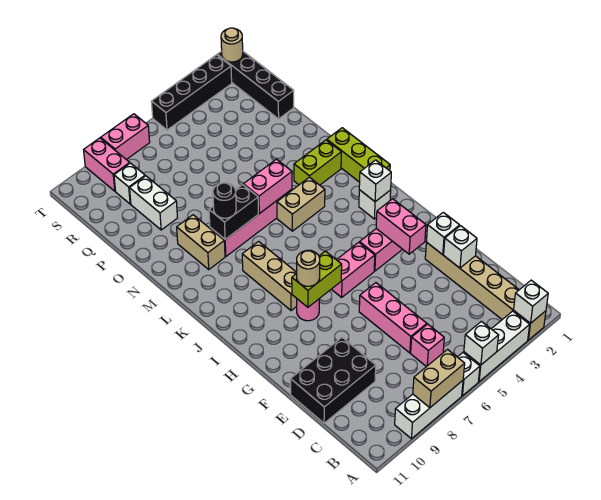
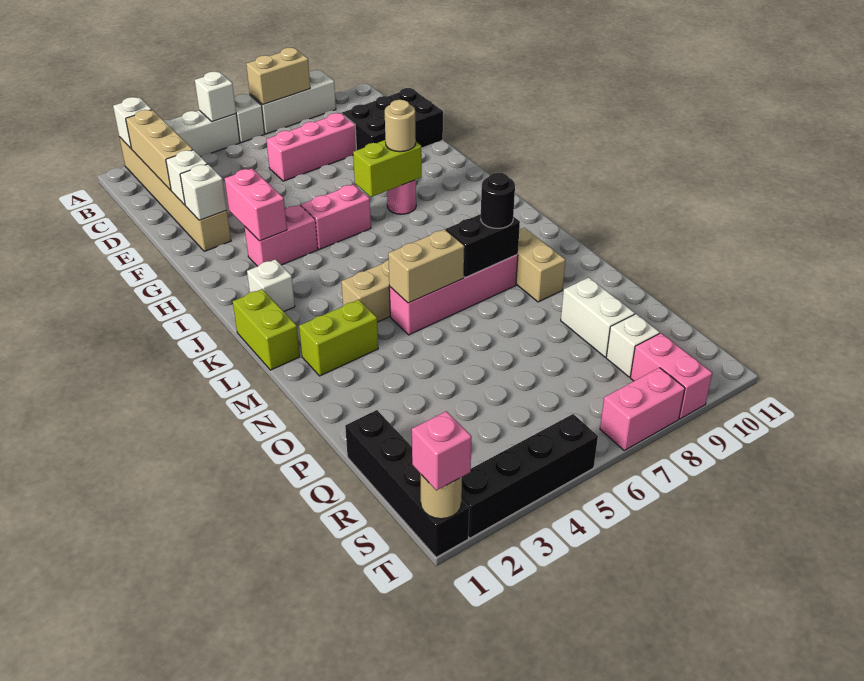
pink brick C6 level 1 -> pink brick T1 level 3
pink brick D6:F6 level 1 -> pink brick D6:D8 level 1
tan brick I8:K8 level 1 -> tan brick B2:D2 level 2
white brick J2 level 2 -> none
lime brick K1:M1 level 1 -> lime brick K1:L1 level 1
pink brick M5:M6 level 2 -> tan brick M5:M6 level 2

